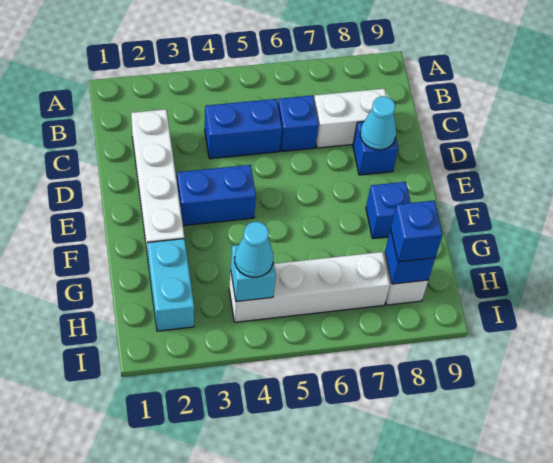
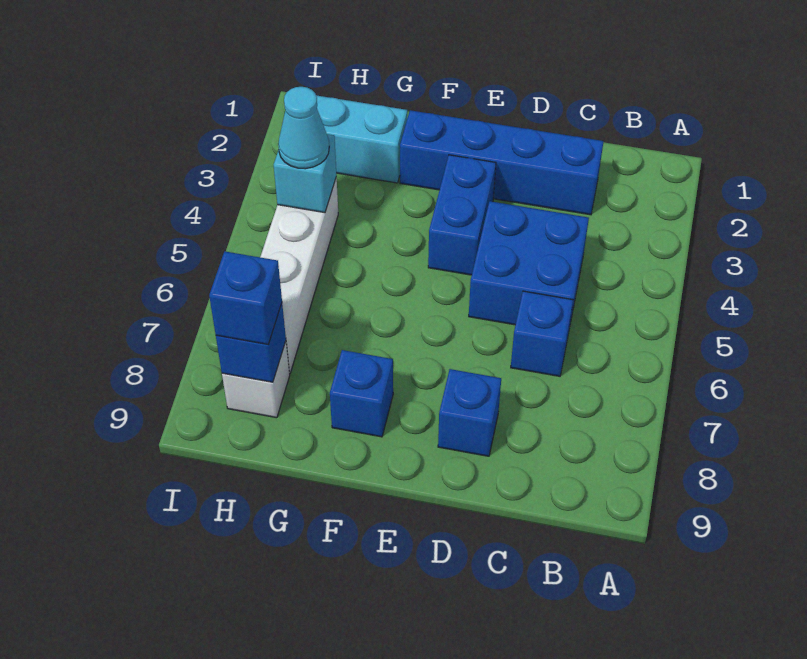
white brick C2:F2 level 1 -> blue brick C2:F2 level 1
blue brick C4:C5 level 1 -> blue brick C4:D5 level 1
white brick C7:C8 level 1 -> none
cyan cone D8 level 2 -> none

